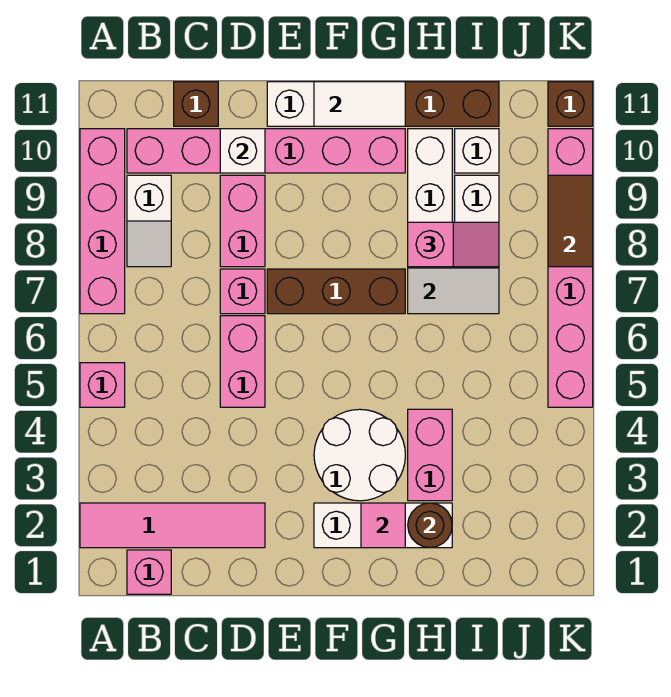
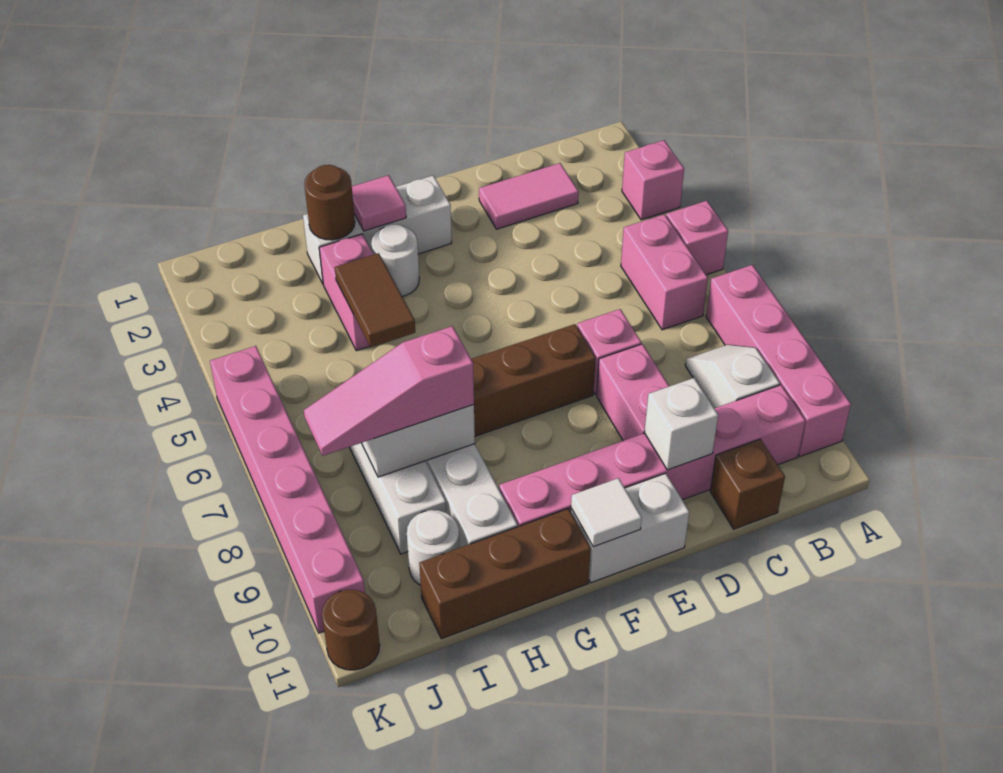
pink tile A2:D2 level 1 -> pink tile C2:D2 level 1
pink brick B1 level 1 -> pink brick A3 level 1
pink brick D5:D6 level 1 -> pink brick B5:B6 level 1
white round brick F3:G4 level 1 -> white round brick G3 level 1
white tile F11:G11 level 2 -> white tile F11 level 2
pink slope H8:I8 level 3 top H -> pink slope H8:J8 level 3 top H
white brick I10 level 1 -> white round brick I10 level 1
brown tile K8:K9 level 2 -> brown tile H4:H5 level 2
brown brick K11 level 1 -> brown round brick K11 level 1

